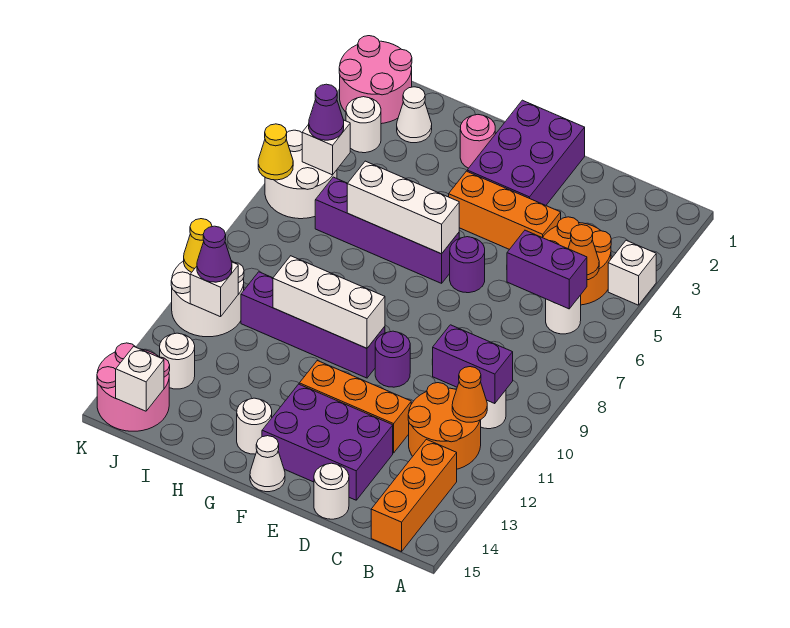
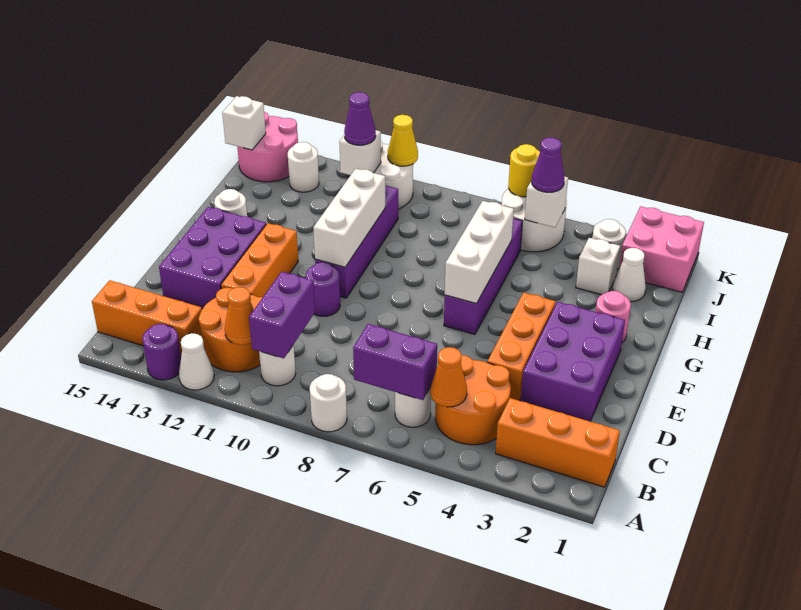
white brick A4 level 1 -> white brick I3 level 1
none -> orange brick B1:B3 level 1
purple brick B6:C6 level 2 -> purple brick B6:B7 level 2
white round brick D15 level 1 -> white round brick A8 level 1
purple brick E1:F3 level 1 -> purple brick D2:F3 level 1
purple round brick E6 level 1 -> purple round brick A13 level 1
white cone F15 level 1 -> white cone A12 level 1
pink round brick J1:K2 level 1 -> pink brick J1:K2 level 1
yellow cone K6 level 2 -> yellow round brick K6 level 2

